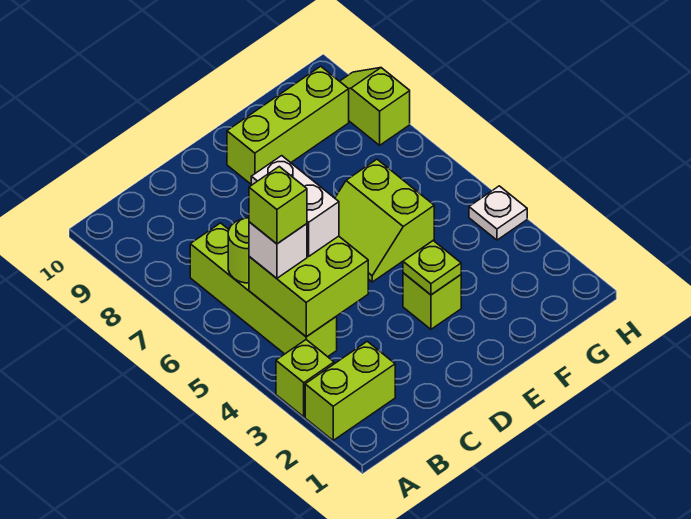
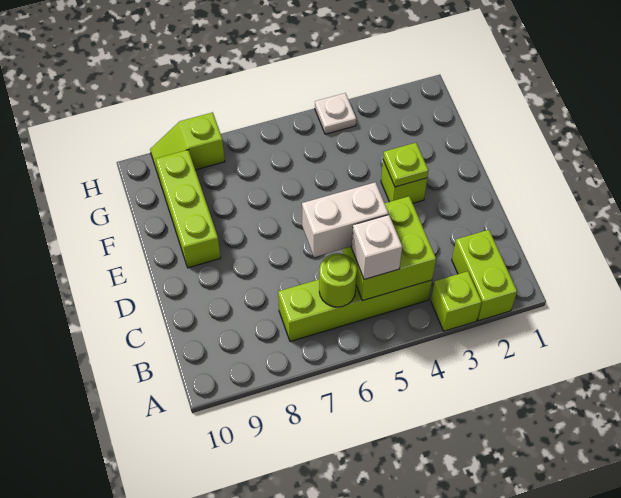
lime brick B5 level 4 -> none
lime slope E5:F6 level 1 top F -> none

